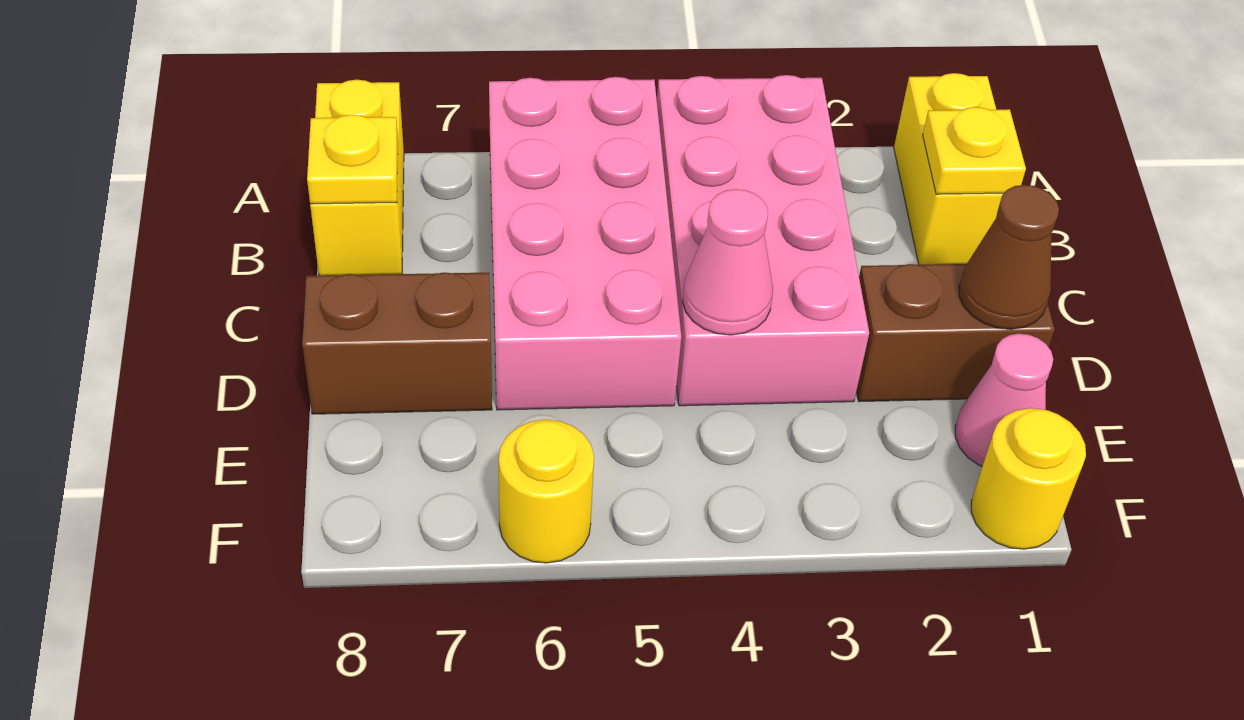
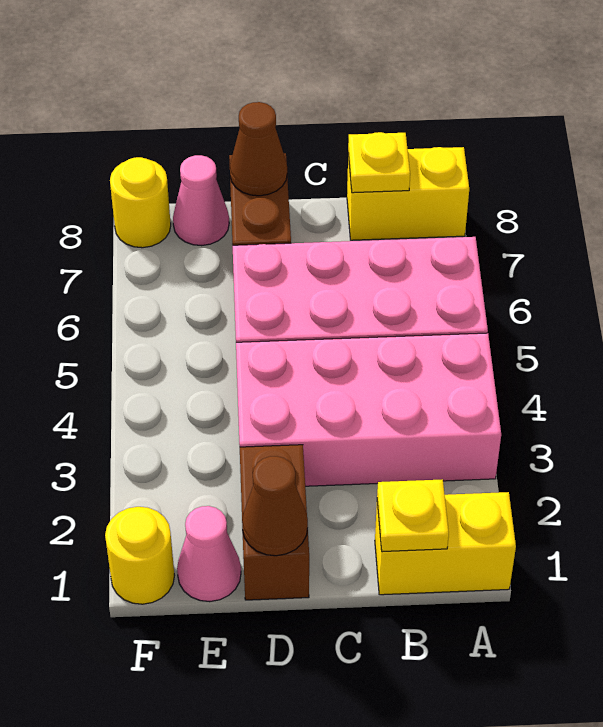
pink cone D4 level 2 -> pink cone E8 level 1
none -> brown cone D8 level 2
yellow round brick F6 level 1 -> yellow round brick F8 level 1

